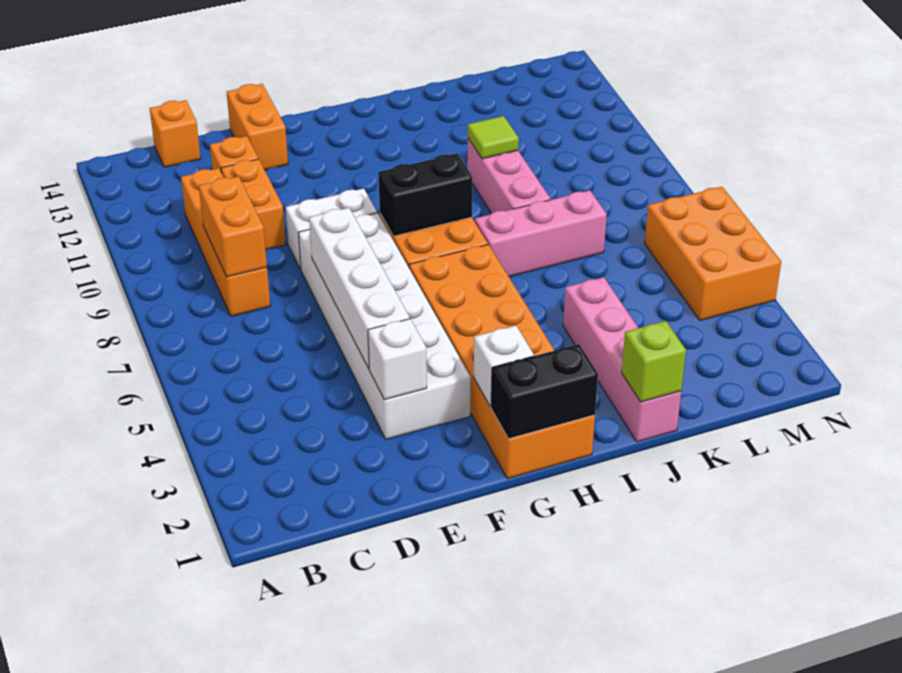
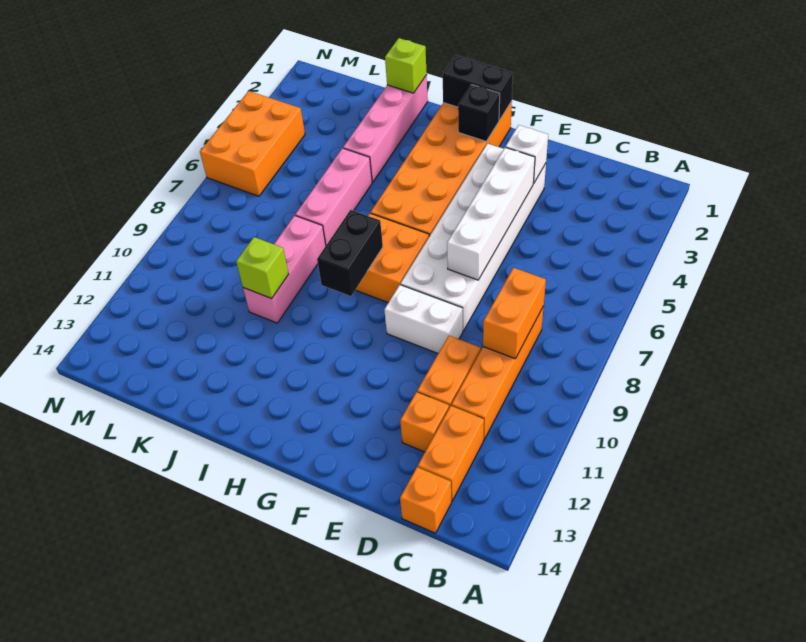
orange brick E13:E14 level 1 -> orange brick C12:C13 level 1
white brick G2 level 2 -> black brick G2 level 2
black brick G8:H8 level 2 -> black brick H8:H9 level 2
pink brick I7:K7 level 1 -> pink brick J5:J7 level 1
lime tile J10 level 2 -> lime brick J10 level 2

